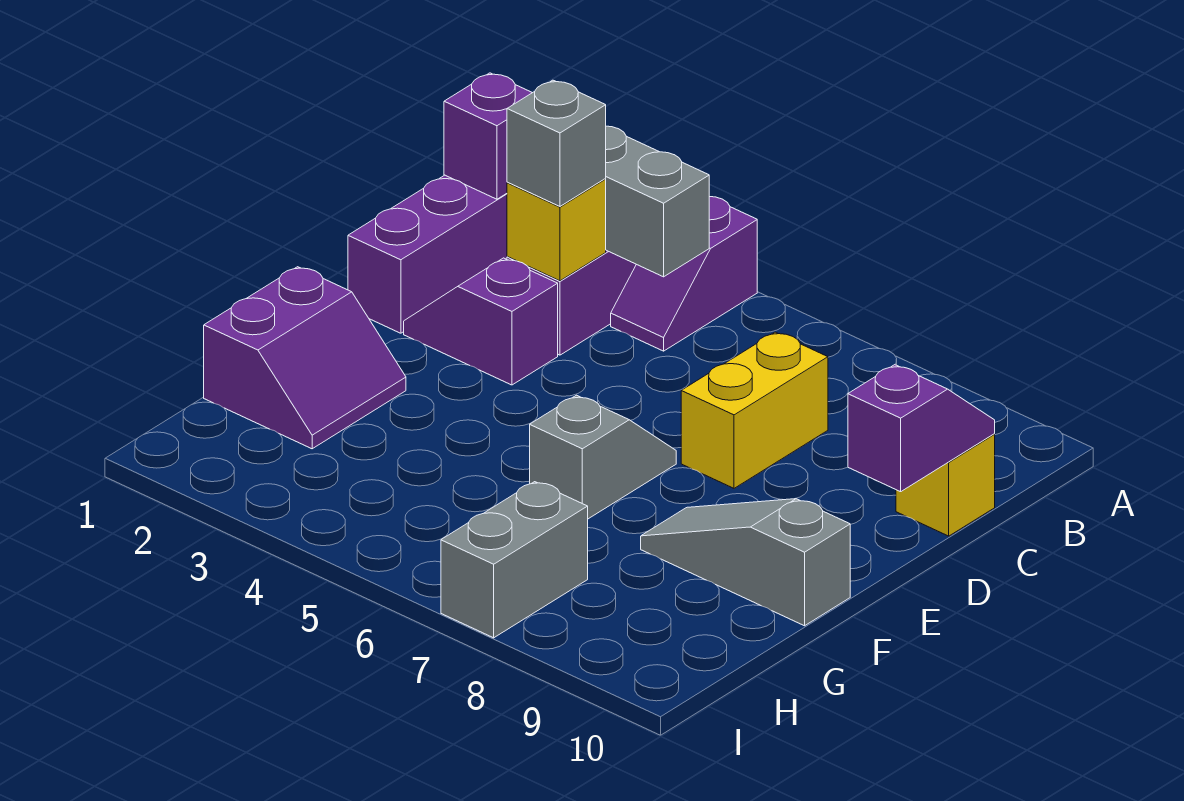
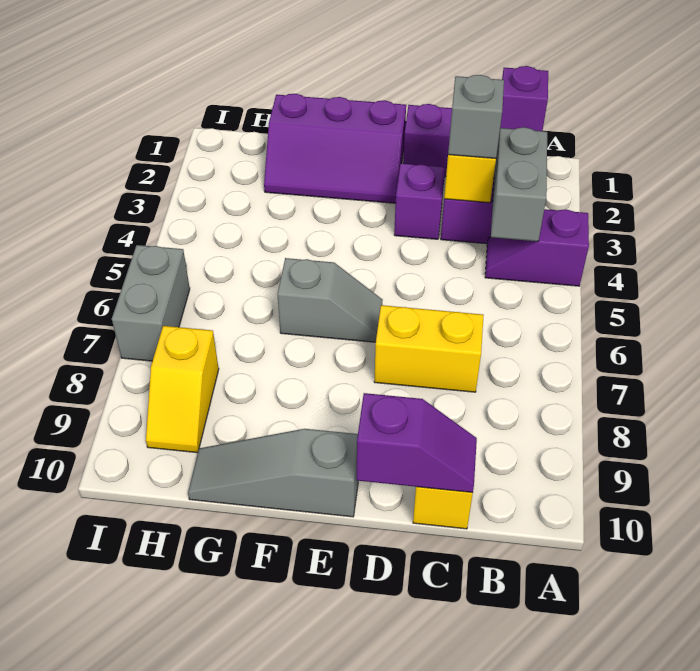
purple slope F1:G2 level 1 top 1 -> purple slope E1:G2 level 1 top 1
grey slope F8:F10 level 1 top 10 -> grey slope E10:G10 level 1 top E
grey brick H7:I7 level 1 -> grey brick I6:I7 level 1
none -> yellow slope H8:H9 level 1 top 8

